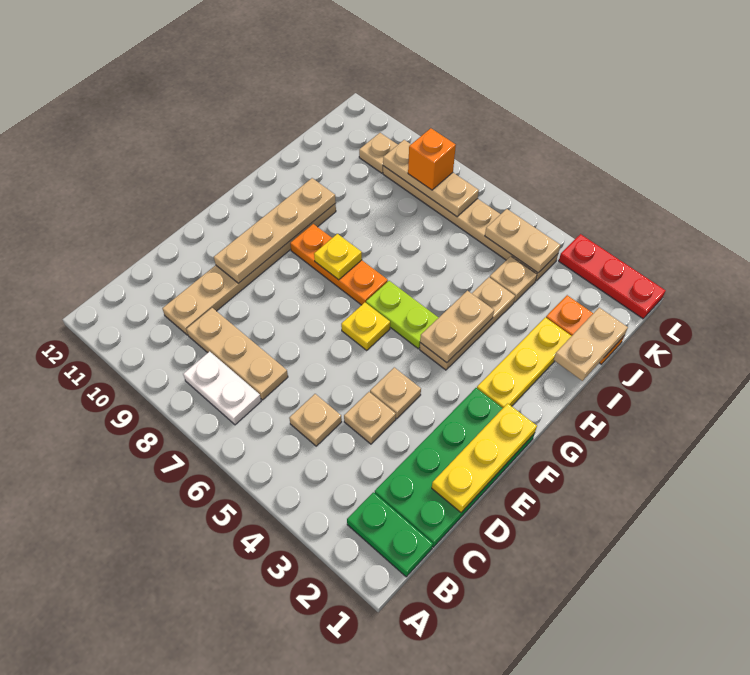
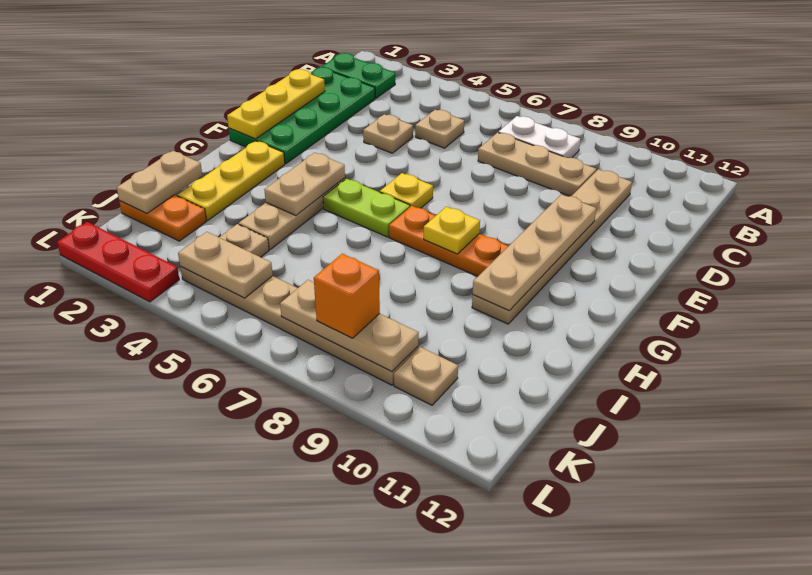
tan plate E4 level 1 -> none

